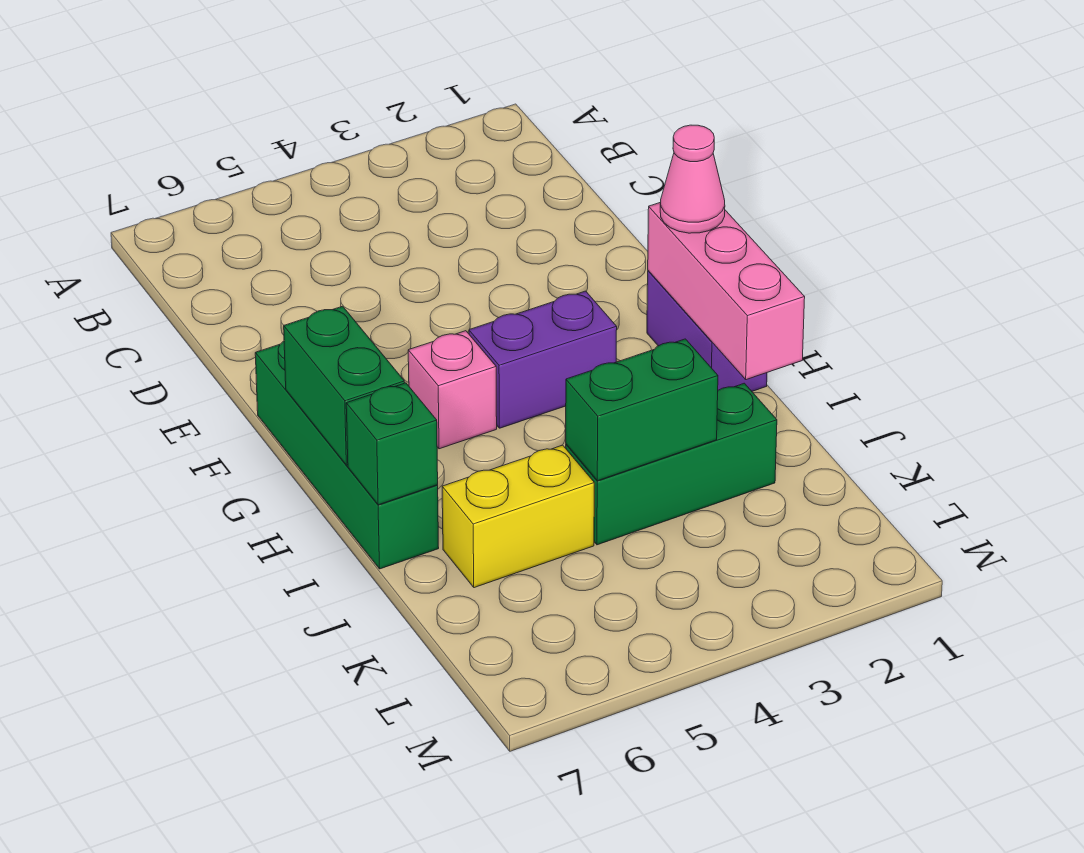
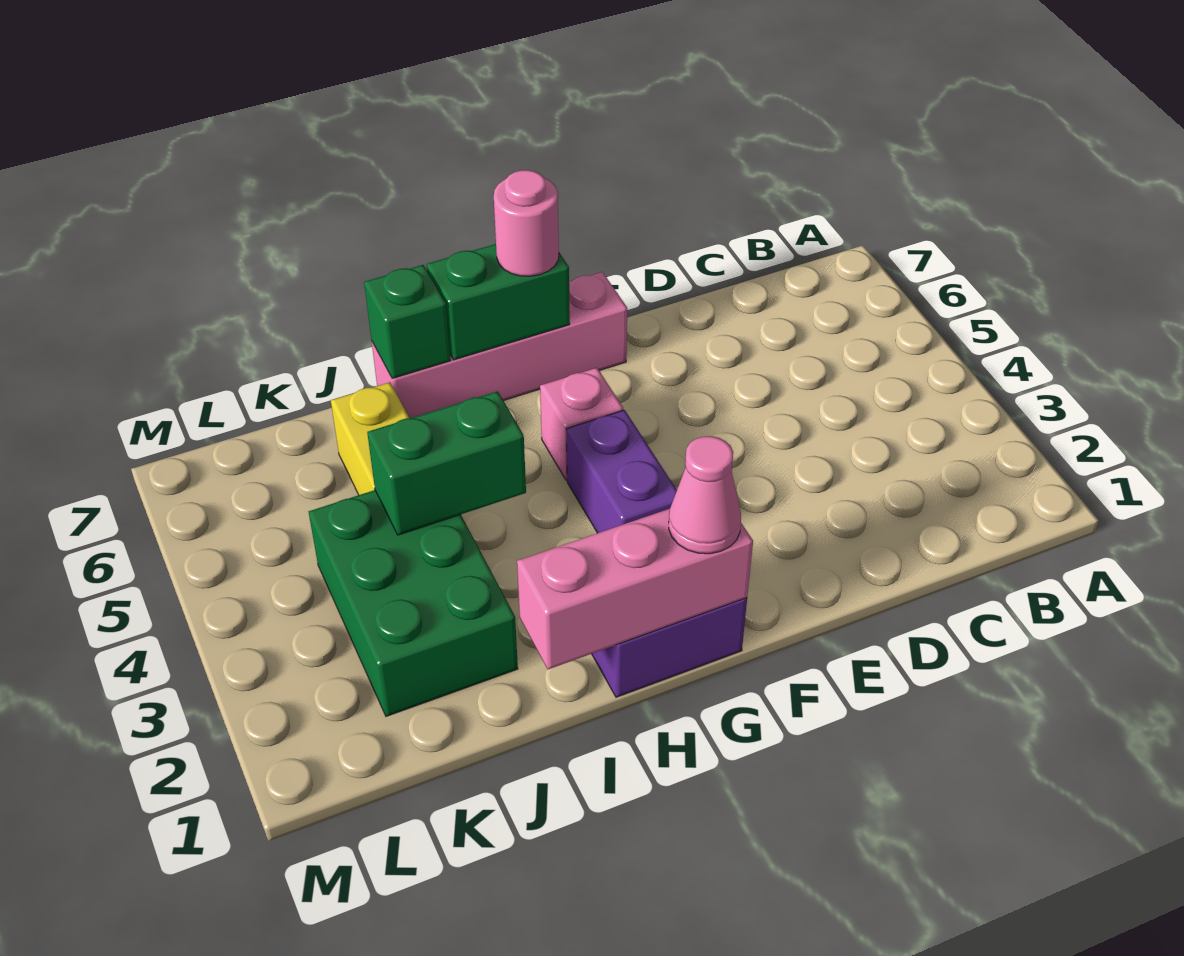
green brick F7:I7 level 1 -> pink brick F7:I7 level 1
none -> pink round brick G7 level 3
green brick J2:J4 level 1 -> green brick J2:K4 level 1
green brick J3:J4 level 2 -> green brick I4:J4 level 2

